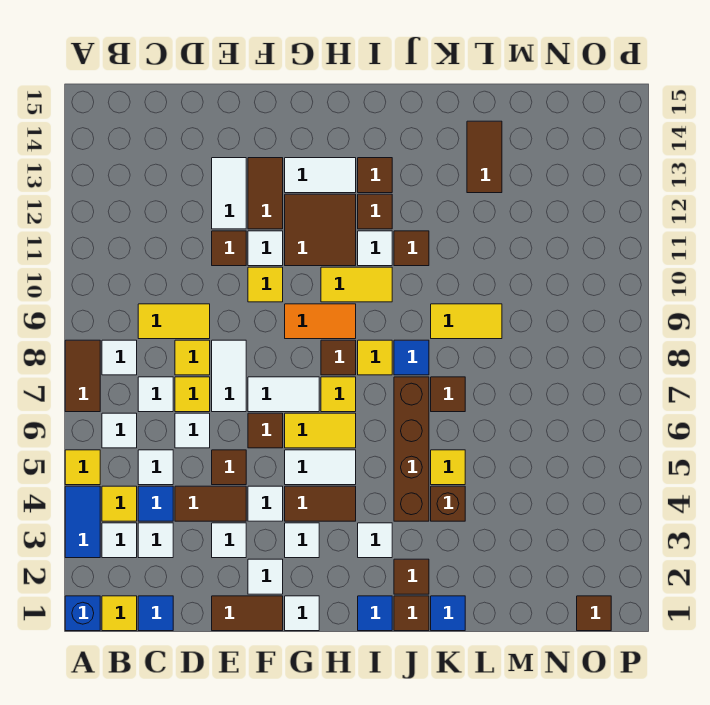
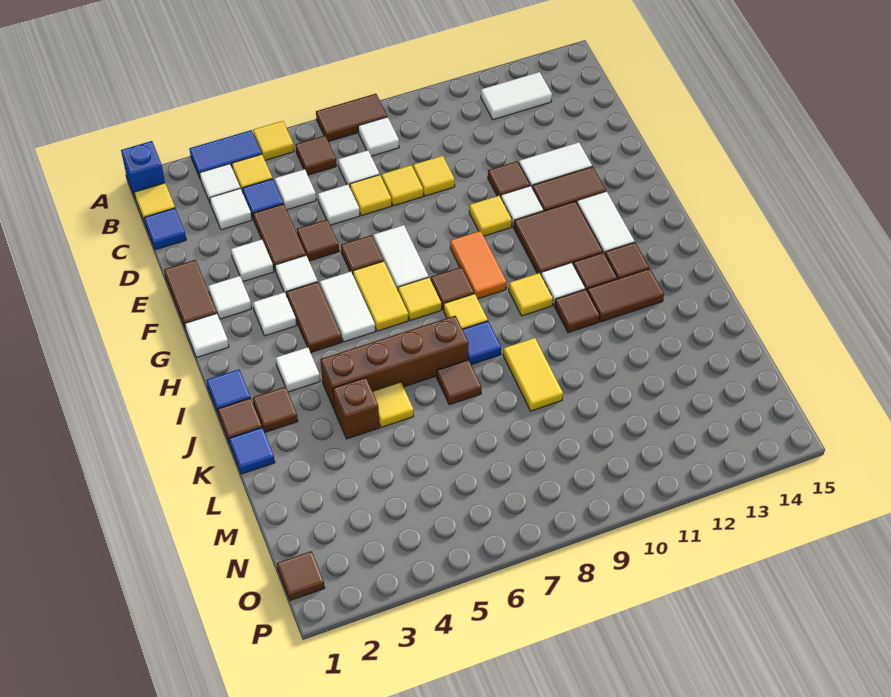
white tile B6 level 1 -> brown tile B6 level 1
yellow tile C9:D9 level 1 -> yellow tile D9 level 1
white tile E7:E8 level 1 -> white tile B12:B13 level 1
yellow tile H10:I10 level 1 -> yellow tile I10 level 1
brown tile L13:L14 level 1 -> brown tile J12:J13 level 1

